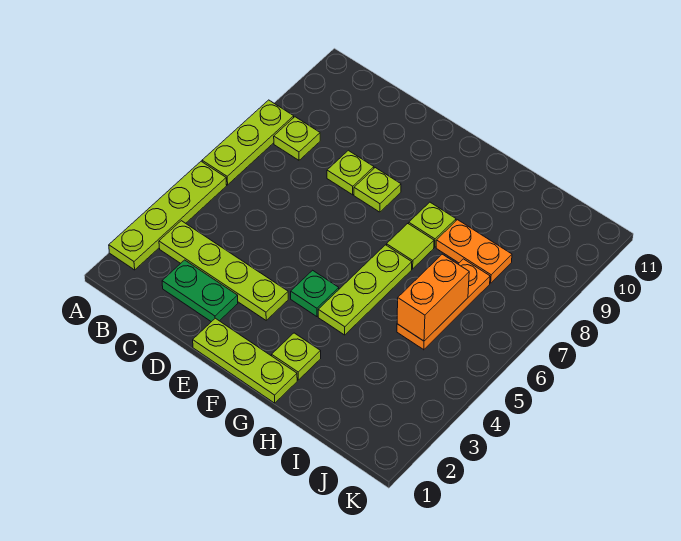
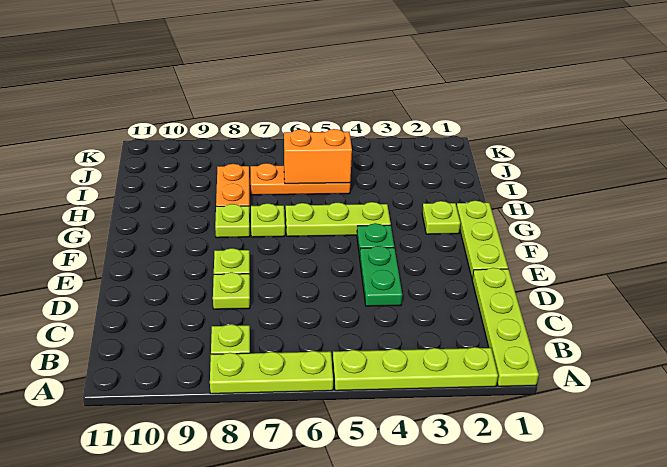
lime plate B3:E3 level 1 -> lime plate A1:D1 level 1
green plate C2:D2 level 1 -> green plate D4:E4 level 1
lime tile G7 level 1 -> lime plate G7 level 1

